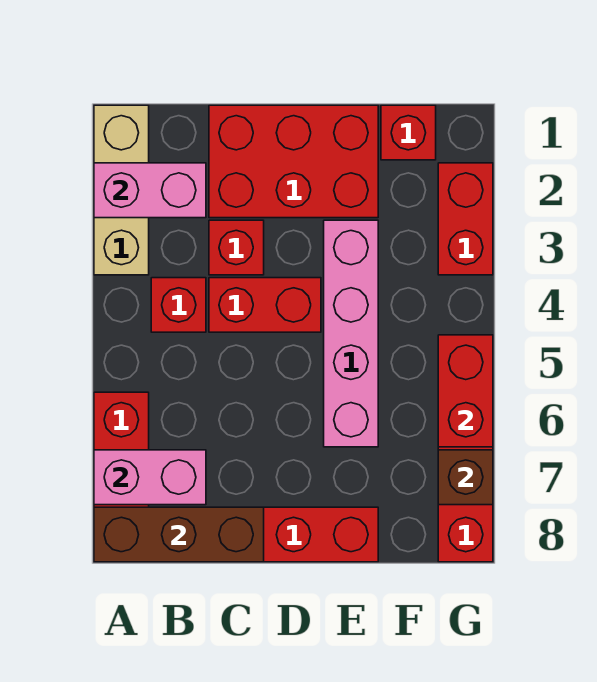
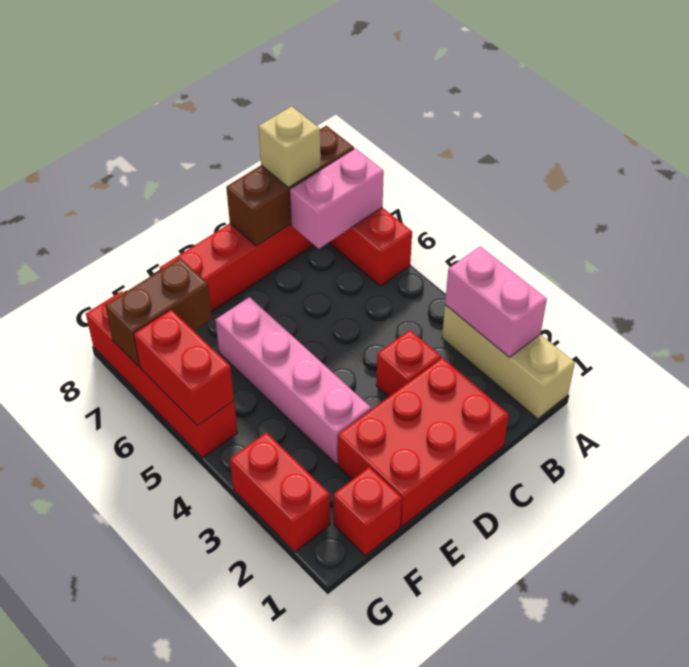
pink brick A2:B2 level 2 -> pink brick A2:A3 level 2
red brick B4 level 1 -> none
none -> tan brick B8 level 3
red brick C4:D4 level 1 -> none
brown brick G7 level 2 -> brown brick F7:G7 level 2

